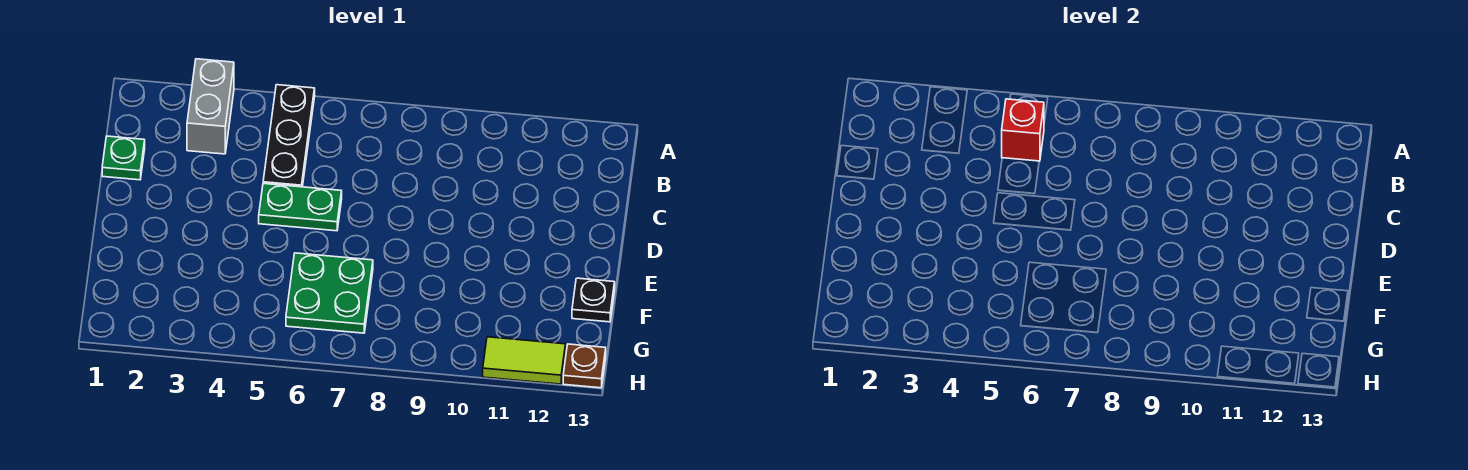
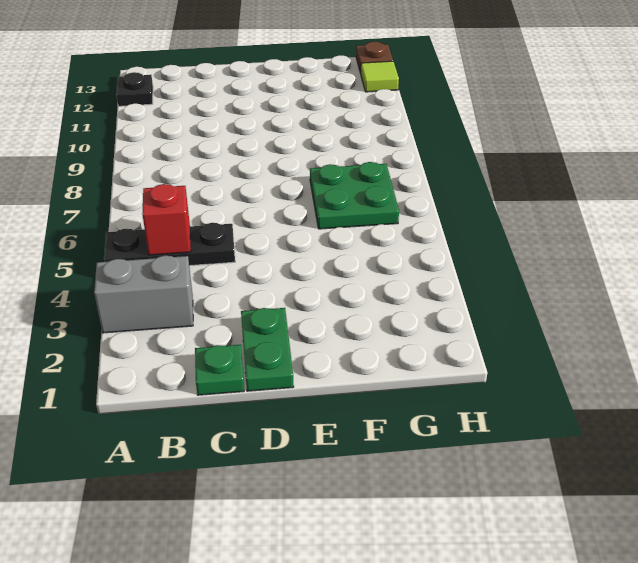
green plate D5:D6 level 1 -> green plate D1:D2 level 1
black plate F13 level 1 -> black plate A12 level 1
lime tile H11:H12 level 1 -> lime tile H12 level 1

